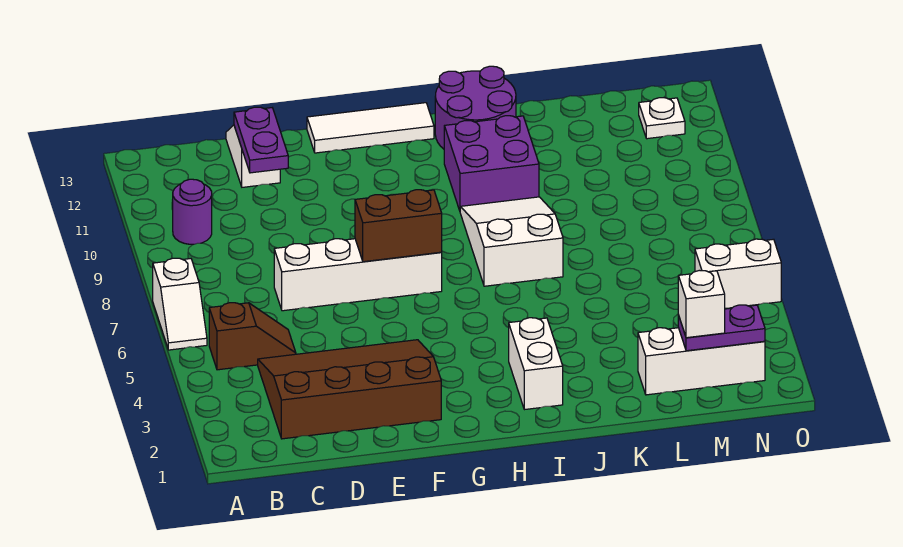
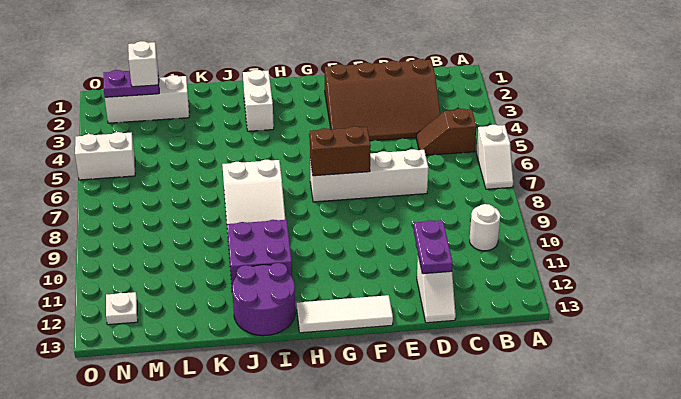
white slope A6:A7 level 1 top 7 -> white slope A6:A7 level 1 top 6
purple round brick B10 level 1 -> white round brick B10 level 1

